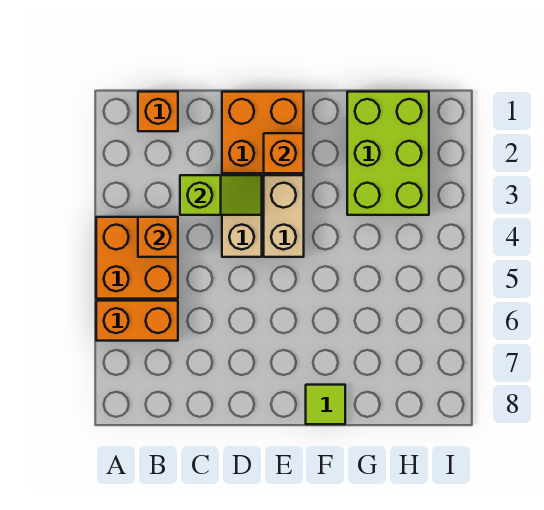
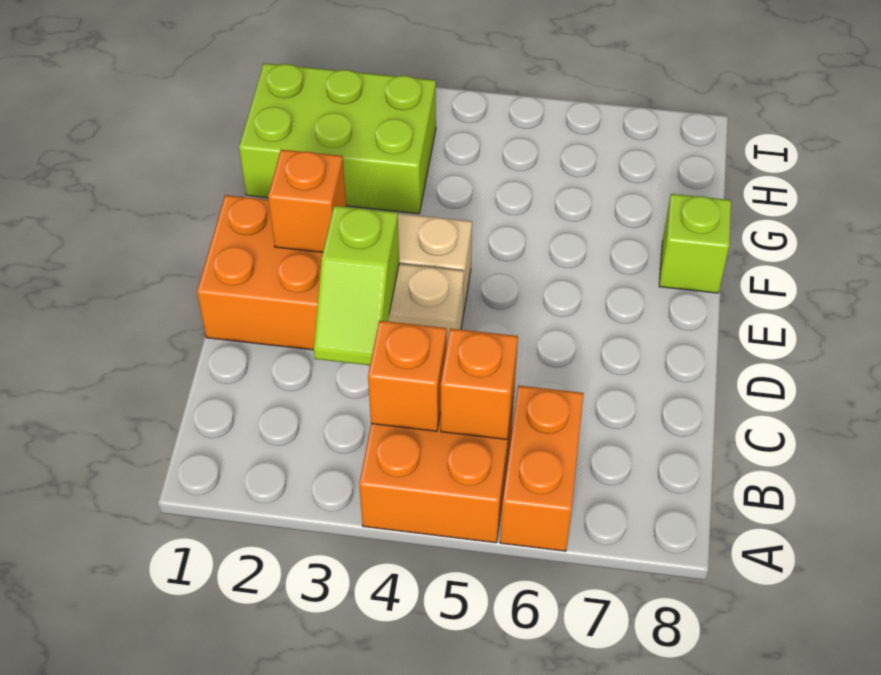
orange brick B1 level 1 -> orange brick B5 level 2
lime slope C3:D3 level 2 top C -> lime slope C3:D3 level 2 top D
lime tile F8 level 1 -> lime brick F8 level 1

